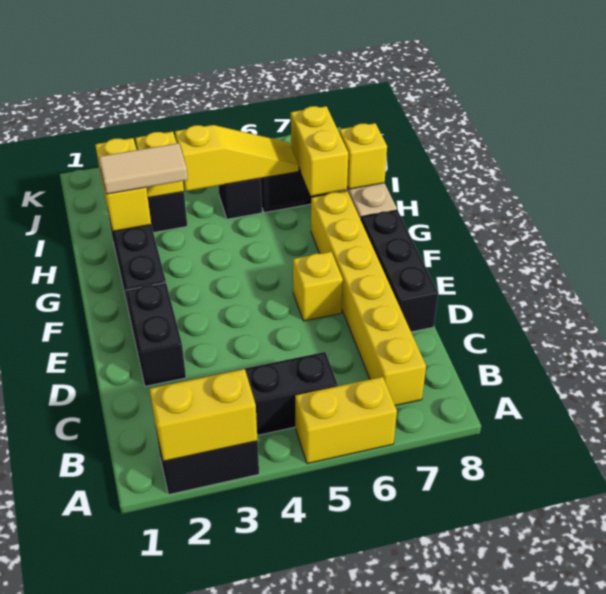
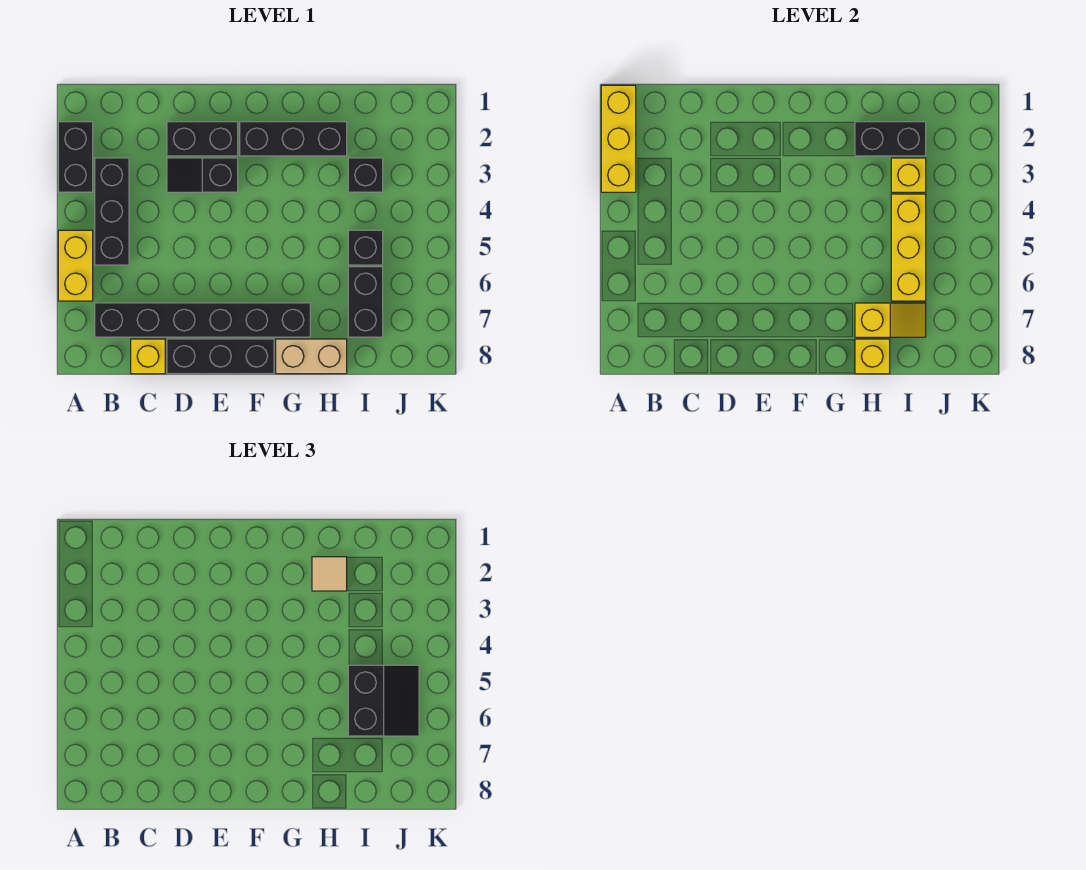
yellow brick A2:A3 level 2 -> yellow brick A1:A3 level 2
yellow brick B7:G7 level 1 -> black brick B7:G7 level 1
none -> black slope D3:E3 level 1 top E
yellow brick E6 level 1 -> yellow brick C8 level 1
yellow brick H2:I2 level 2 -> black brick H2:I2 level 2
tan tile H2:H3 level 3 -> tan tile H2 level 3
yellow brick H7:I7 level 2 -> yellow slope H7:I7 level 2 top H
yellow slope I4:I6 level 2 top 4 -> yellow brick I4:I6 level 2
none -> black slope I5:J6 level 3 top I

